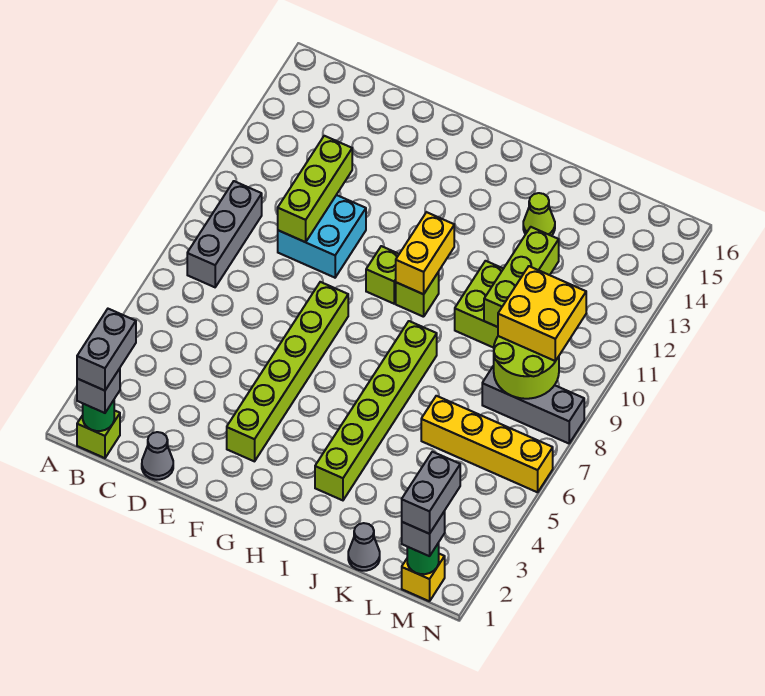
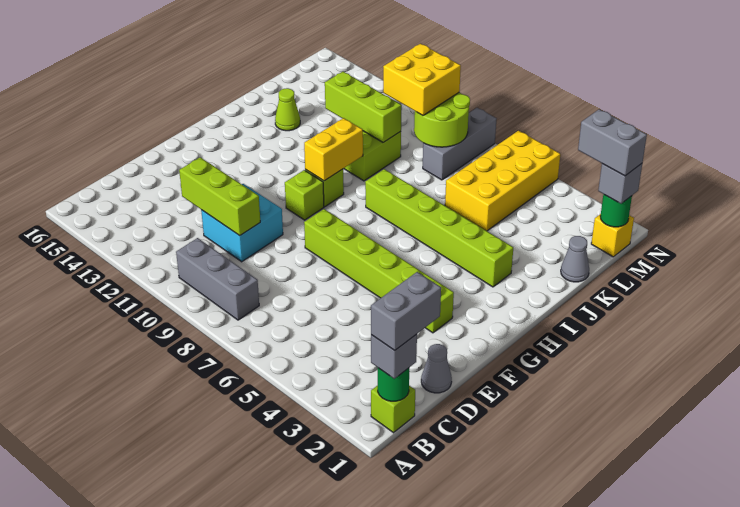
grey brick B1:B2 level 4 -> grey brick B1:C1 level 4
yellow brick H10:H11 level 2 -> yellow brick H10:I10 level 2
yellow brick K6:N6 level 1 -> yellow brick K5:N6 level 1

